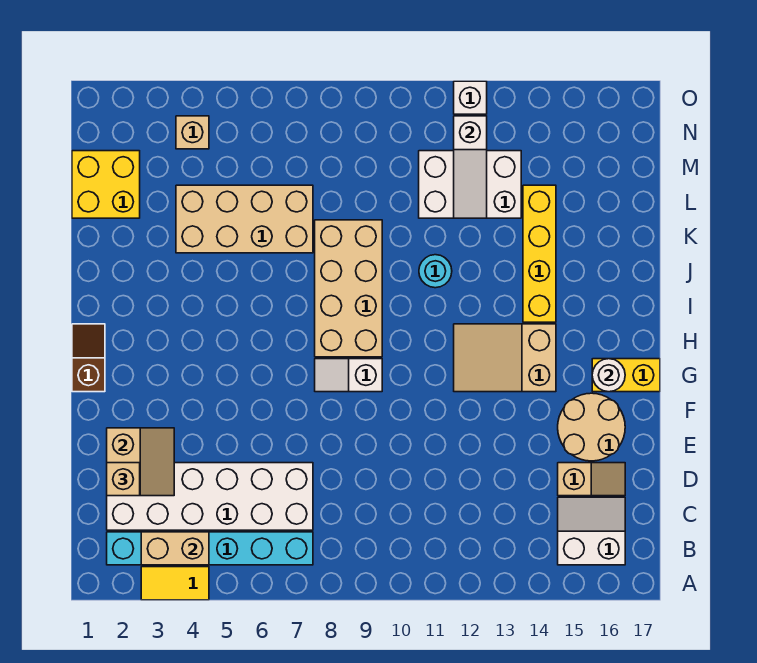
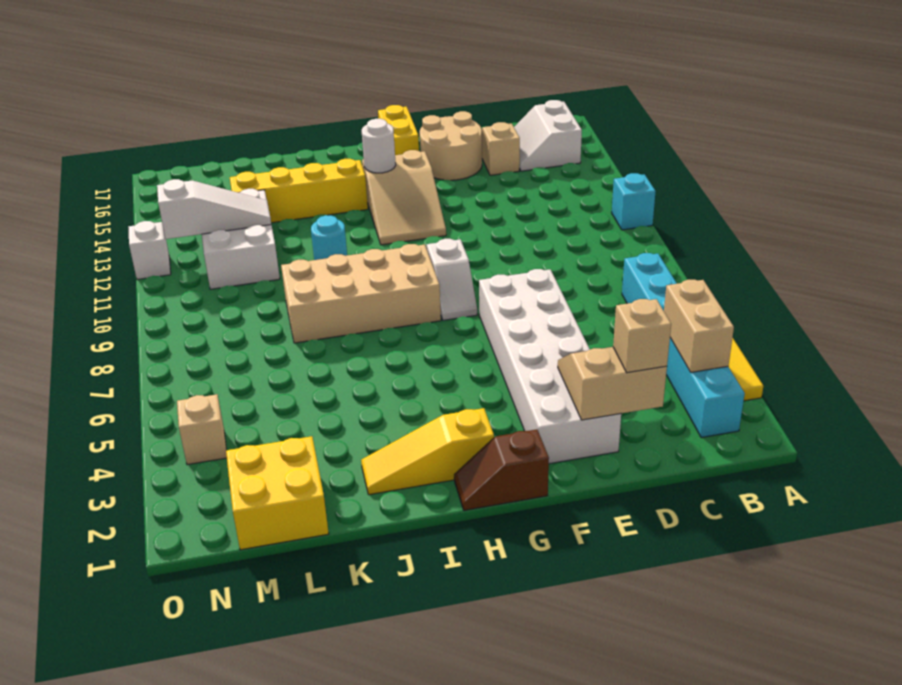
none -> cyan brick A11 level 1
white brick C2:D7 level 1 -> white brick E2:F7 level 1
white round brick G16 level 2 -> white round brick H14 level 2
none -> yellow slope H2:J2 level 1 top H
tan brick K4:L7 level 1 -> none

